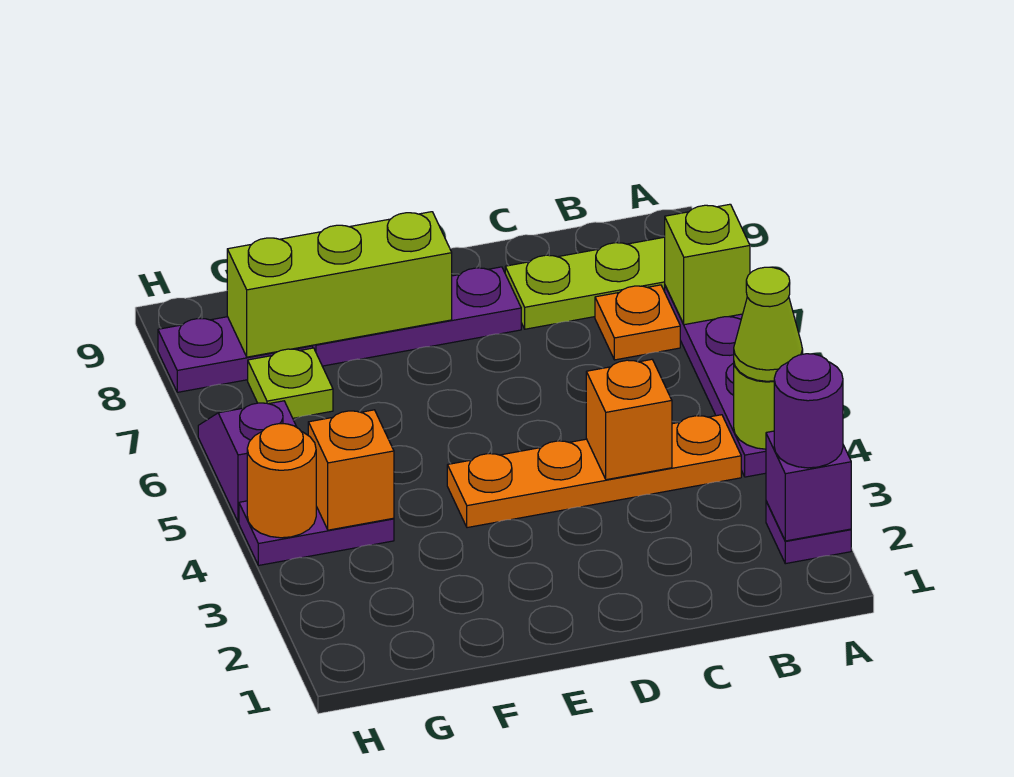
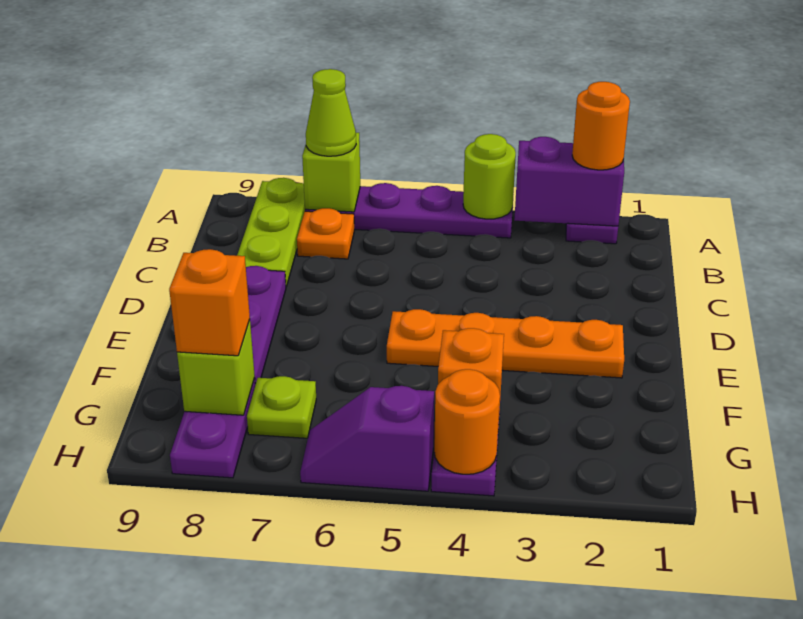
purple brick A2 level 2 -> purple brick A2:A3 level 2
purple round brick A2 level 3 -> orange round brick A2 level 3
lime cone A4 level 3 -> lime cone A7 level 3
orange plate B4:E4 level 1 -> orange plate E2:E5 level 1
orange brick C4 level 2 -> orange brick G8 level 3
lime brick E8:G8 level 2 -> lime brick G8 level 2

